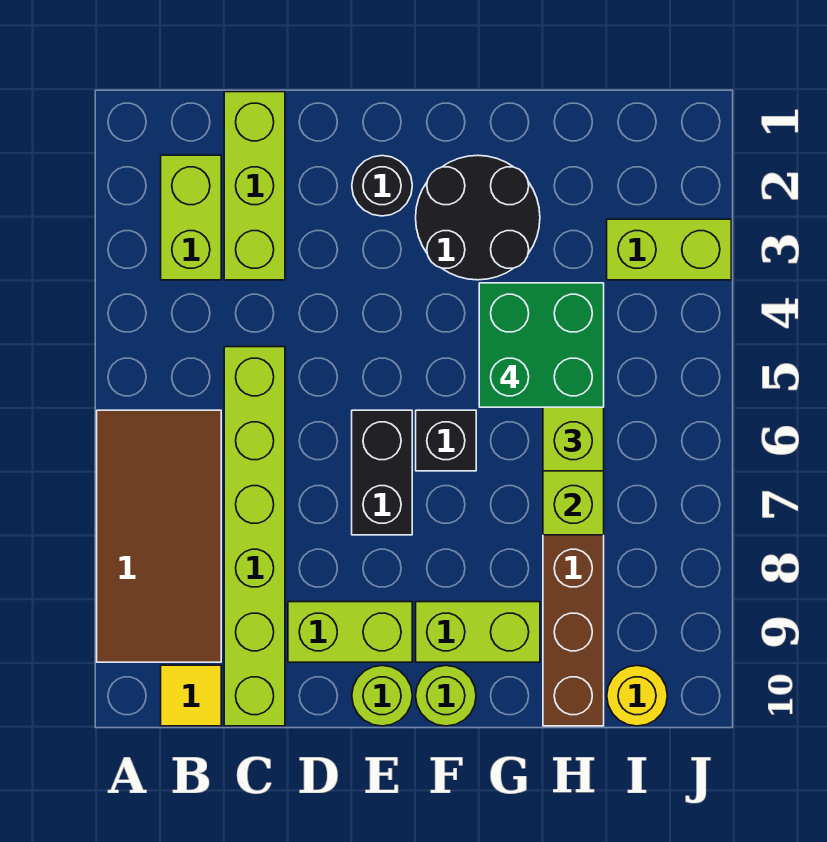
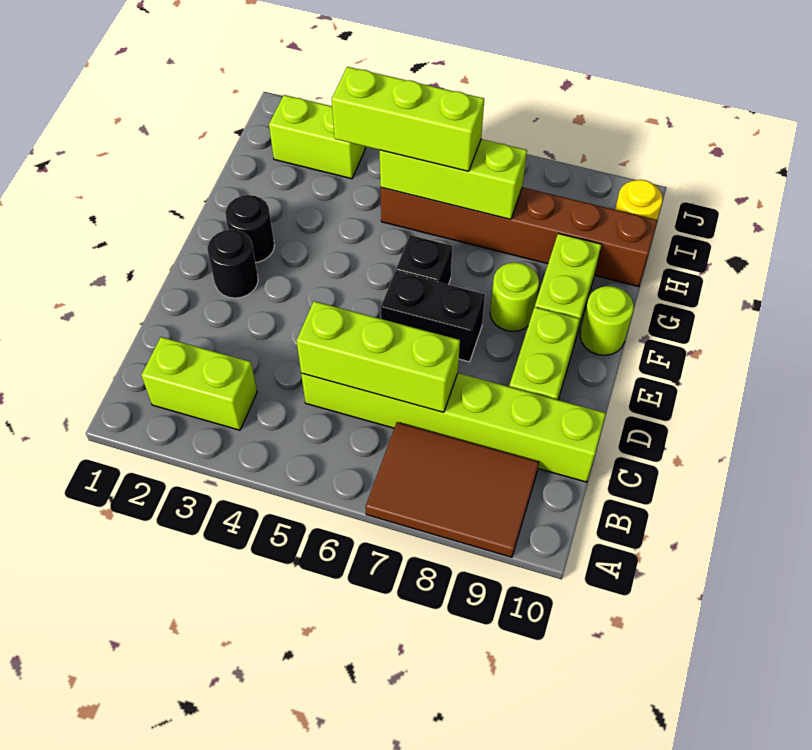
brown tile A6:B9 level 1 -> brown tile A7:B9 level 1
yellow tile B10 level 1 -> none
lime brick C1:C3 level 1 -> lime brick C5:C7 level 2
lime round brick E10 level 1 -> lime round brick F8 level 1
black round brick F2:G3 level 1 -> black round brick F2 level 1
green brick G4:H5 level 4 -> none
lime brick I3:J3 level 1 -> lime brick I2:I3 level 1

